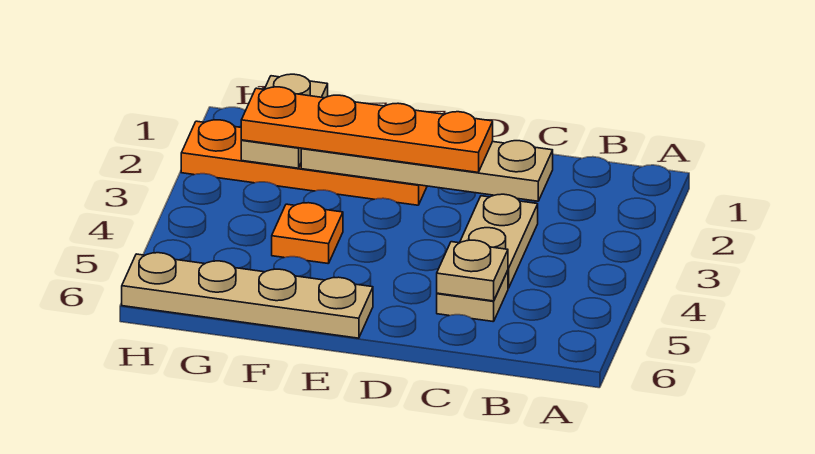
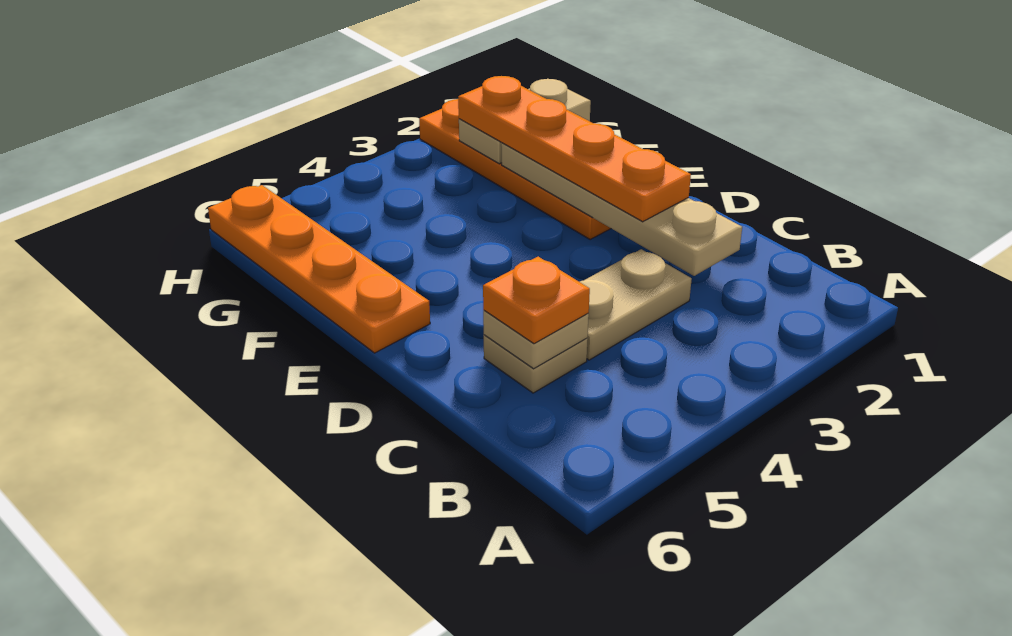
tan plate E6:H6 level 1 -> orange plate E6:H6 level 1
orange plate F4 level 1 -> orange plate C5 level 3

